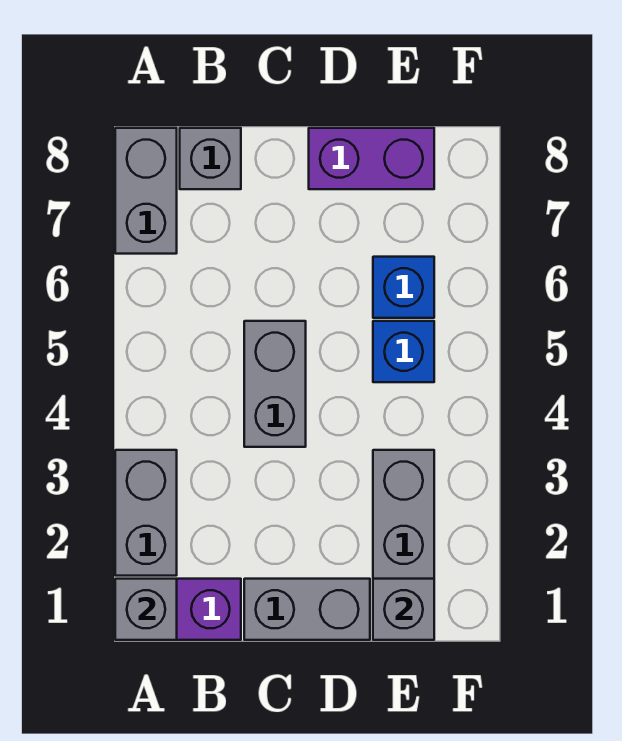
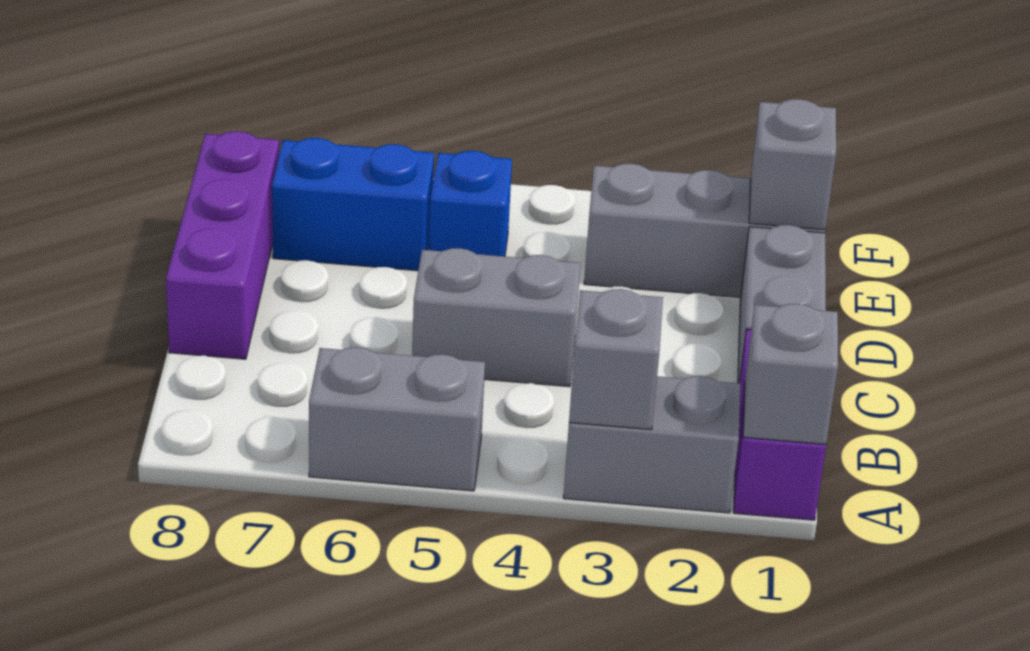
grey brick A7:A8 level 1 -> grey brick A5:A6 level 1
grey brick B8 level 1 -> grey brick A3 level 2
purple brick D8:E8 level 1 -> purple brick C8:E8 level 1
blue brick E6 level 1 -> blue brick E6:E7 level 1

